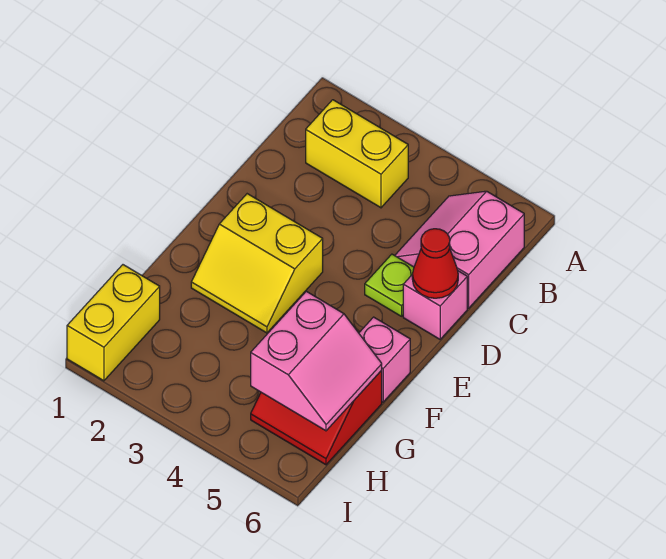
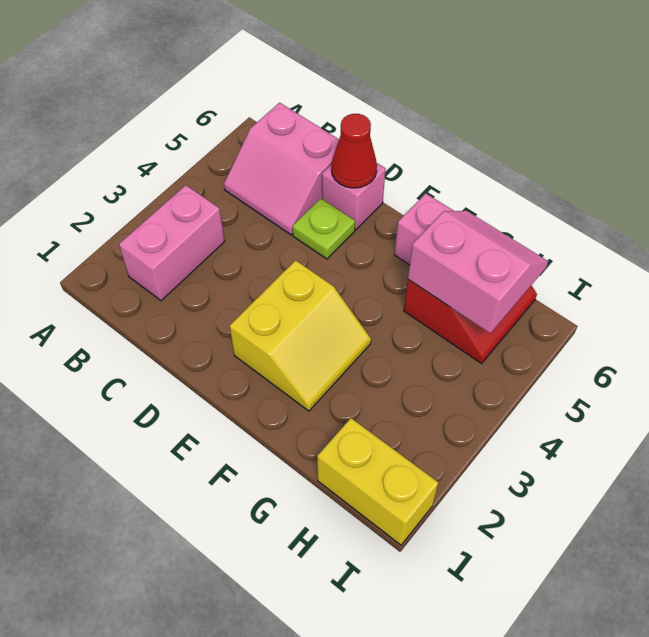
yellow brick B2:B3 level 1 -> pink brick B2:B3 level 1

